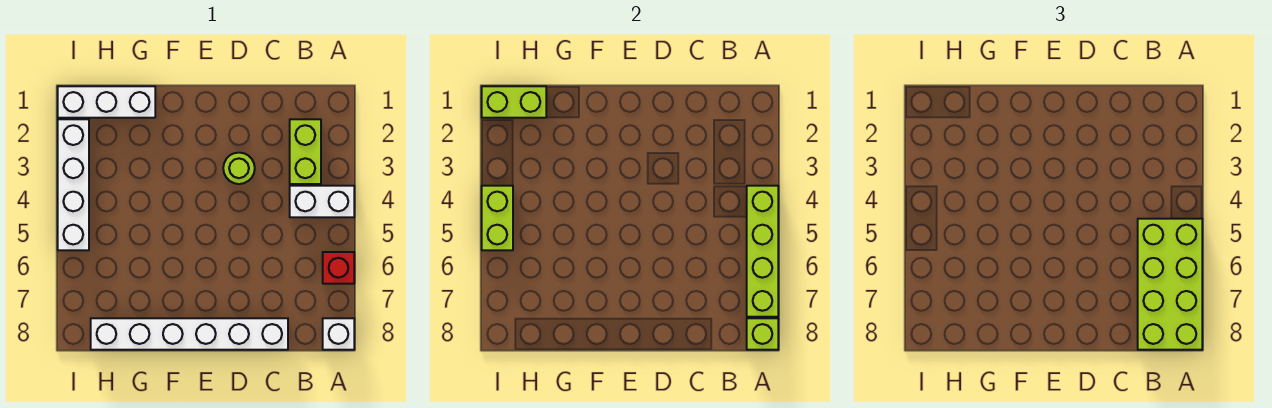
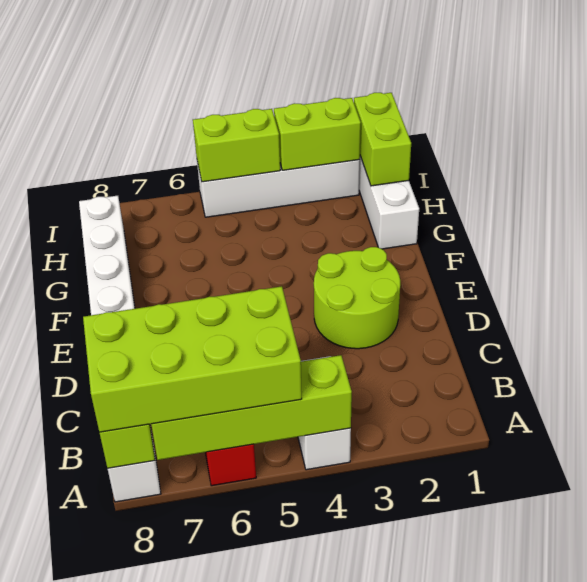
lime brick B2:B3 level 1 -> lime brick I2:I3 level 2
lime round brick D3 level 1 -> lime round brick D2:E3 level 1

